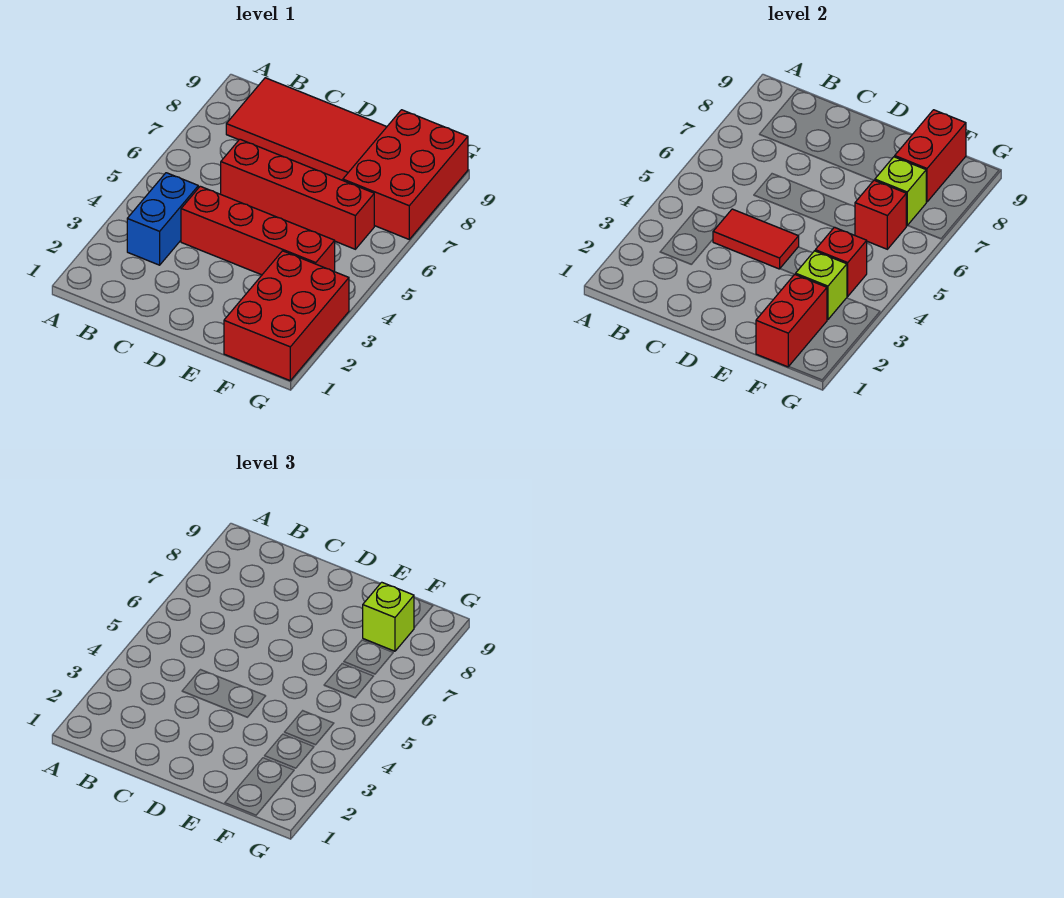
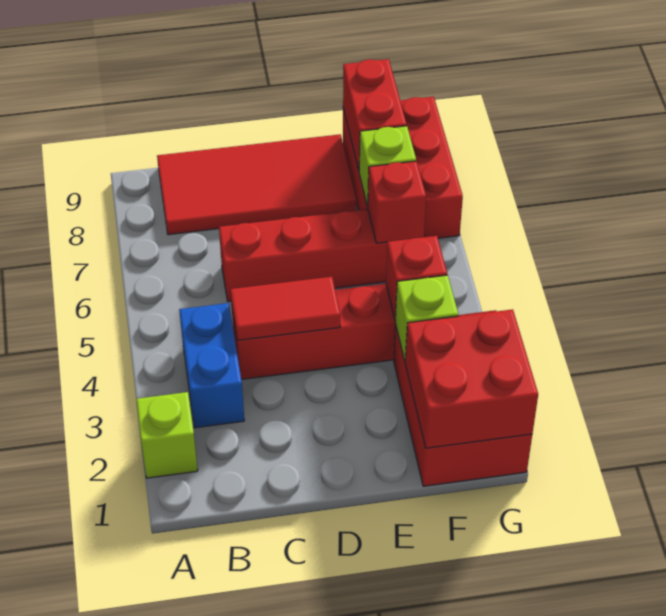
red brick F1:F2 level 2 -> red brick F1:G2 level 2
lime brick F8 level 3 -> lime brick A2 level 1

